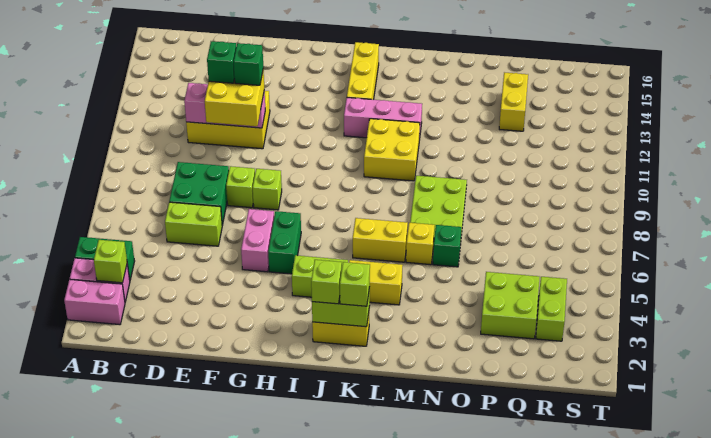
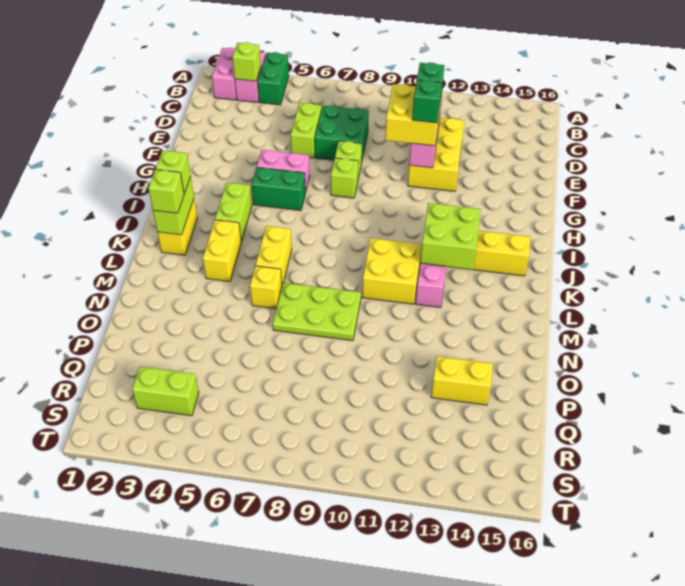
green brick N6 level 1 -> none
lime brick P3:Q4 level 1 -> lime brick J12:K13 level 2

